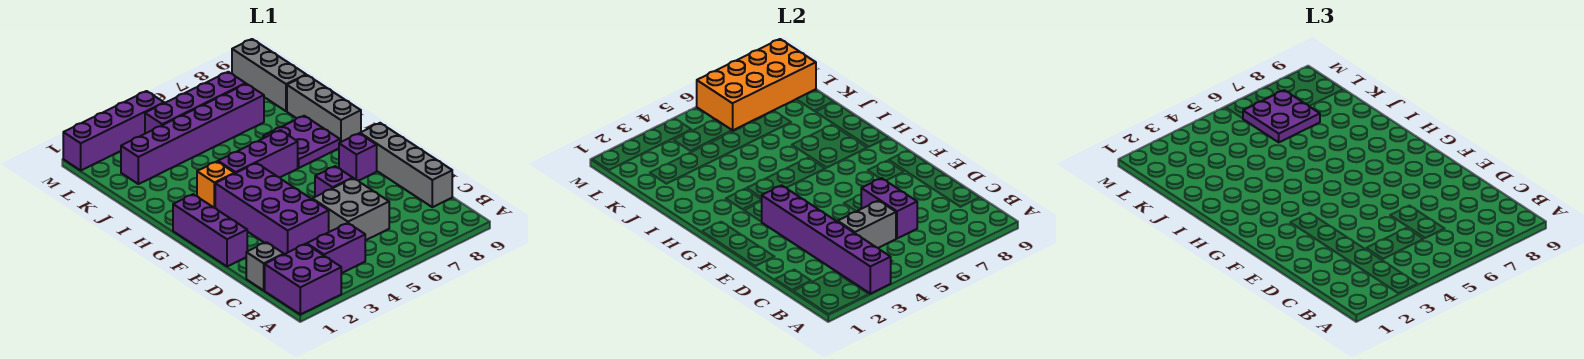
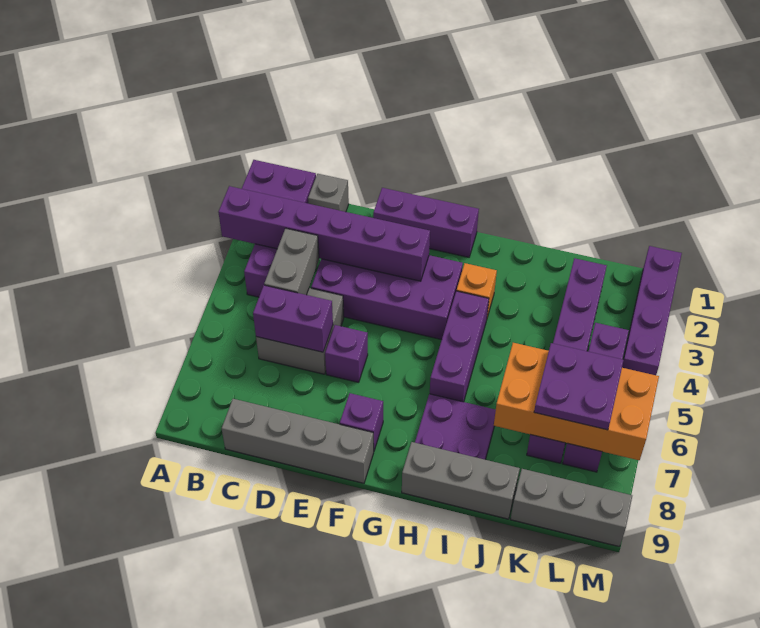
orange brick L6:M9 level 2 -> orange brick J6:M7 level 2

